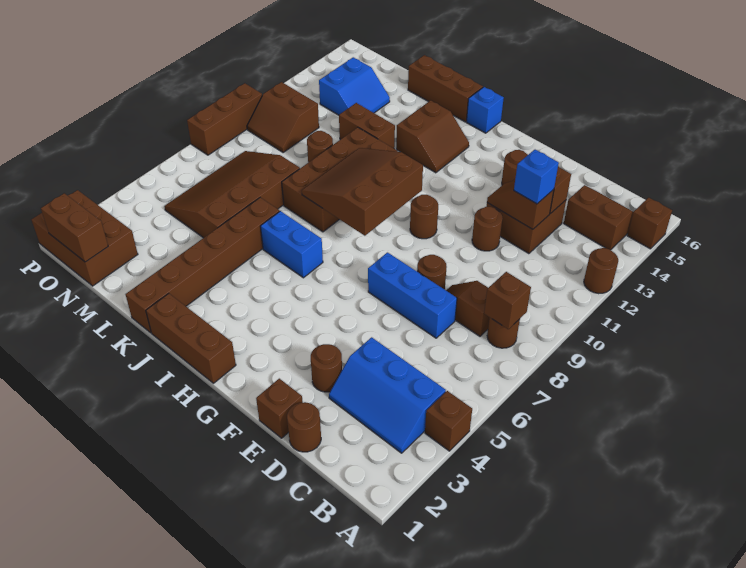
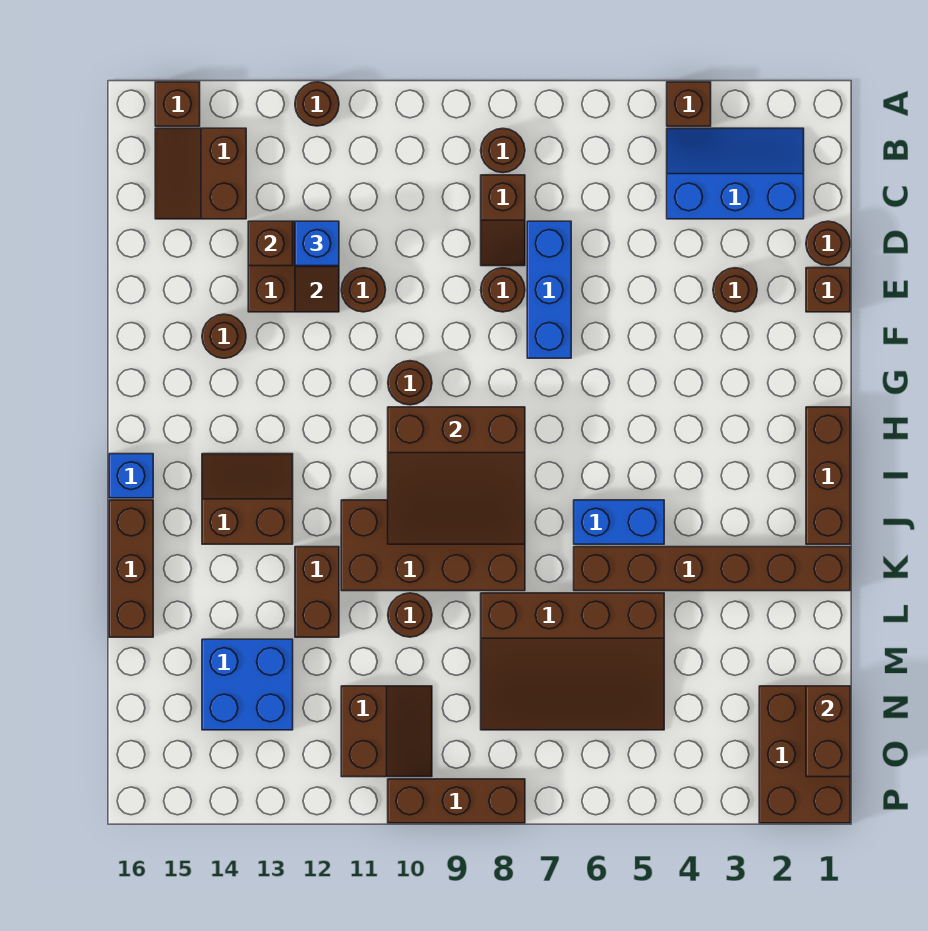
blue slope B3:D4 level 1 top 4 -> blue slope B2:C4 level 1 top C
brown brick B8 level 2 -> none
blue brick I6:J6 level 1 -> blue brick J5:J6 level 1
blue slope M13:N14 level 1 top N -> blue brick M13:N14 level 1

